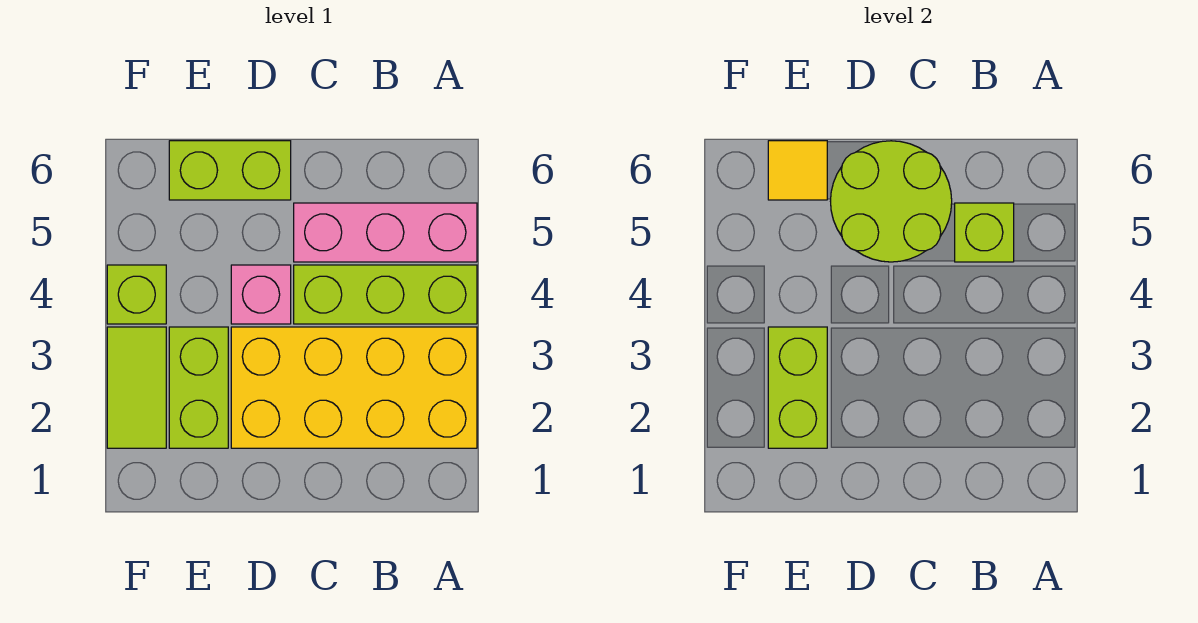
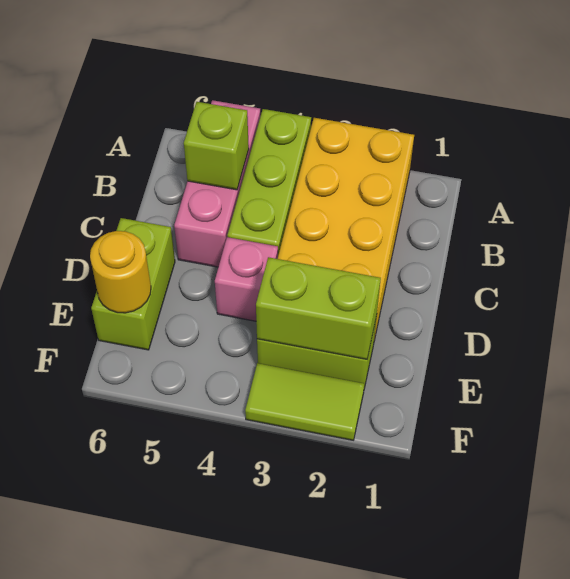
lime round brick C5:D6 level 2 -> none
yellow tile E6 level 2 -> yellow round brick E6 level 2
lime brick F4 level 1 -> none

